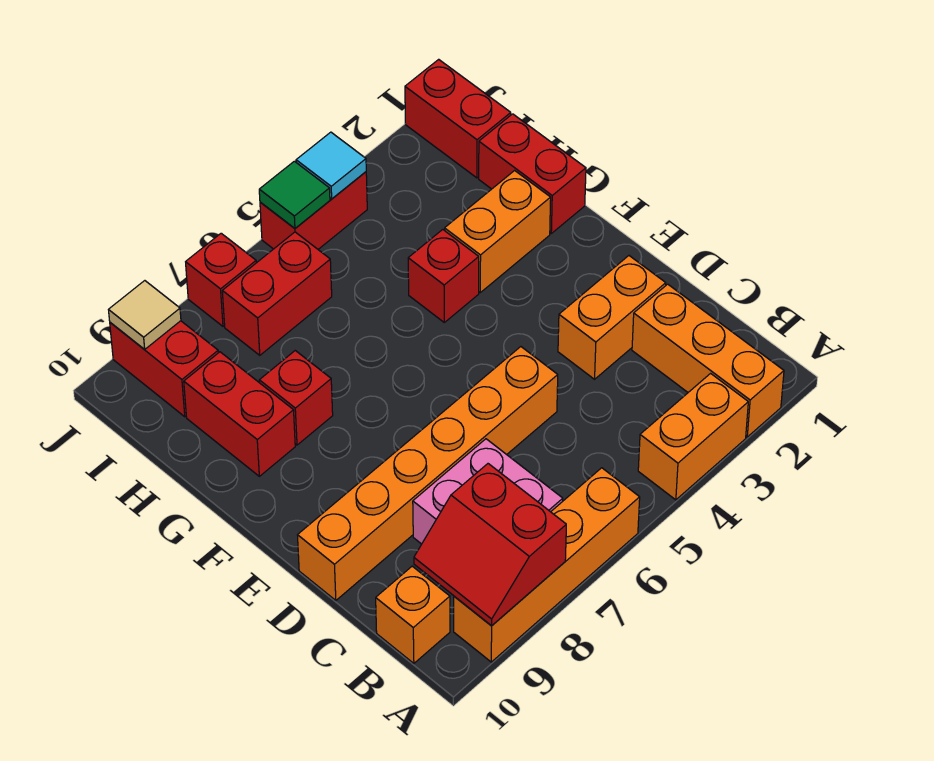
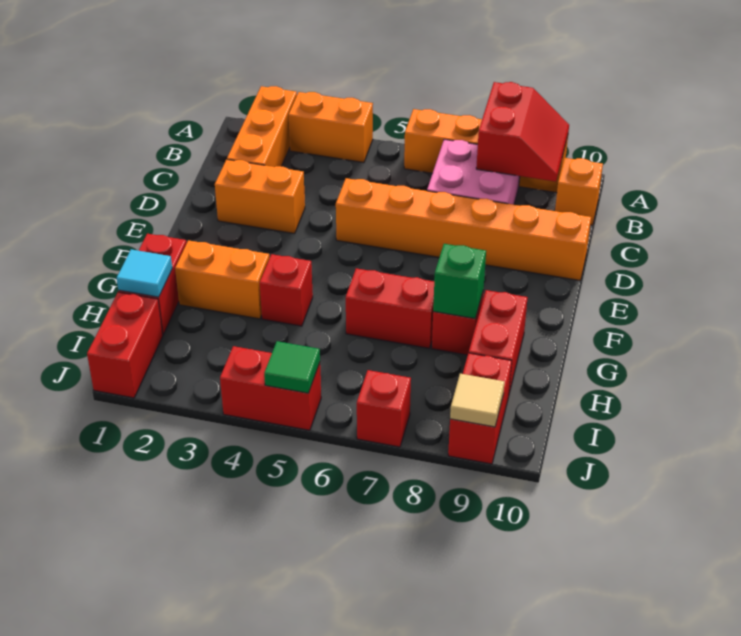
none -> green brick G8 level 2
red brick I6:I7 level 1 -> red brick G6:G7 level 1
cyan tile J4 level 2 -> cyan tile H1 level 2

